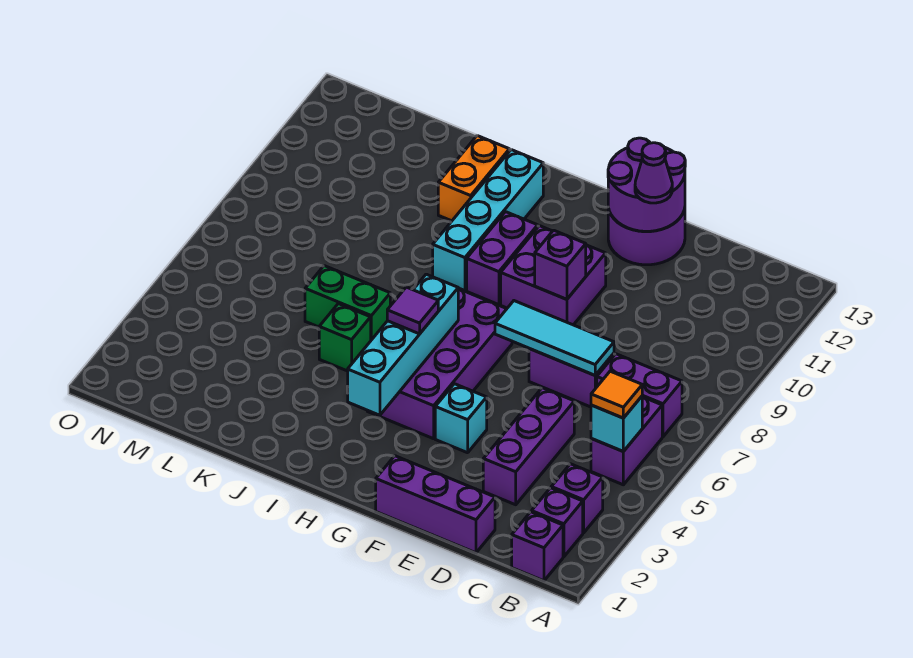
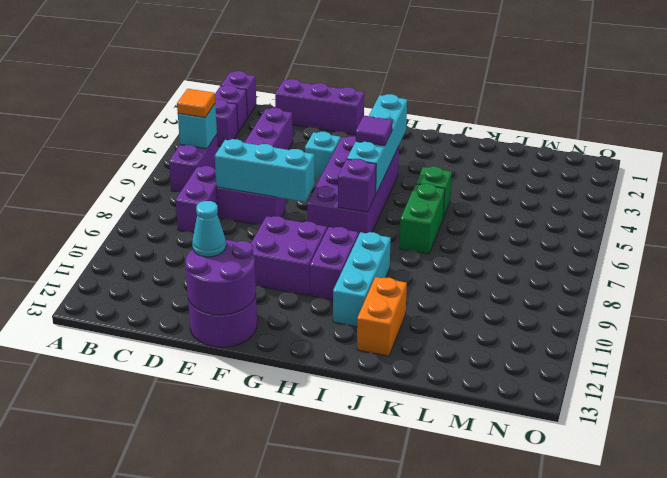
purple brick B7:C7 level 1 -> purple brick C7:C8 level 1
cyan tile D7:F7 level 2 -> cyan brick D7:F7 level 2
purple cone E12 level 3 -> cyan cone E12 level 3
purple brick F9 level 2 -> purple brick H7 level 2
cyan brick I9:I12 level 1 -> cyan brick I9:I11 level 1
green brick J6:K6 level 1 -> green brick J6:J7 level 1

